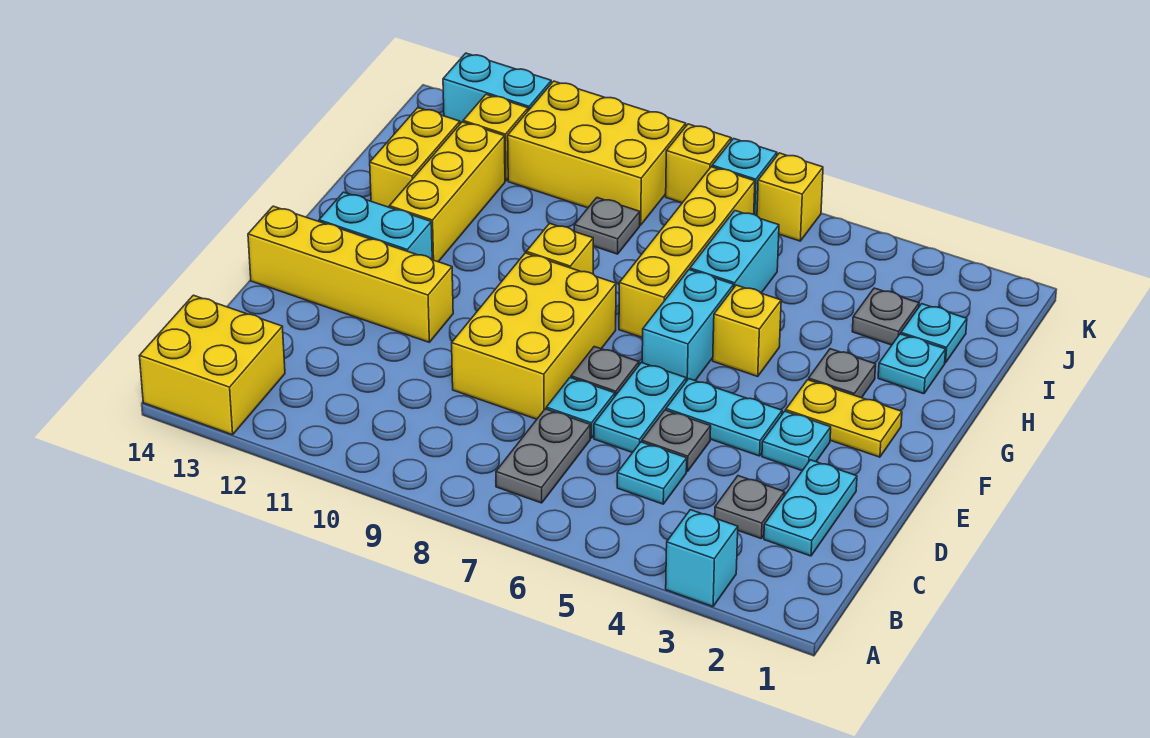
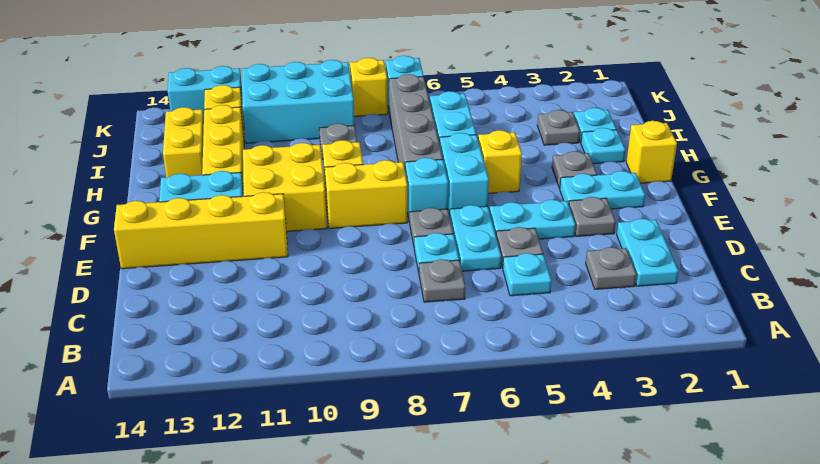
cyan brick A3 level 1 -> cyan brick F7 level 1
yellow brick A13:B14 level 1 -> yellow brick F10:G11 level 1
grey plate B7:C7 level 1 -> grey plate C7 level 1
yellow brick D8:F9 level 1 -> yellow brick F8:F9 level 1
cyan plate E3 level 1 -> grey plate E3 level 1
yellow plate F2:F3 level 1 -> cyan plate F2:F3 level 1
yellow brick G7:J7 level 1 -> grey brick G7:J7 level 1
yellow brick J9:K11 level 1 -> cyan brick J9:K11 level 1
yellow brick K6 level 1 -> yellow brick G1 level 1

